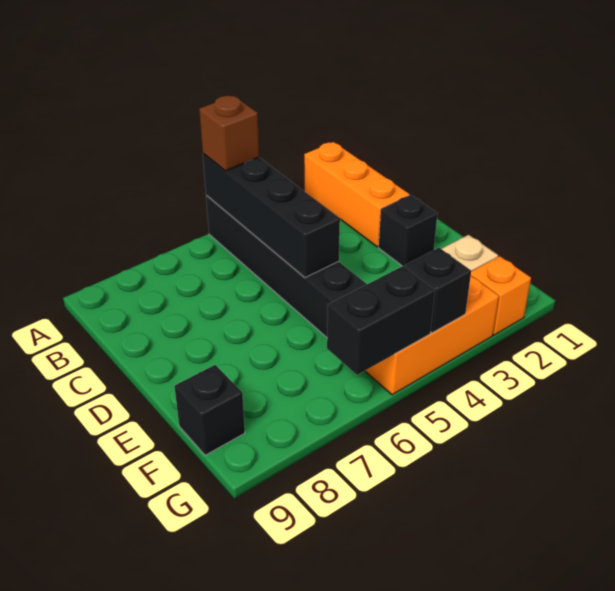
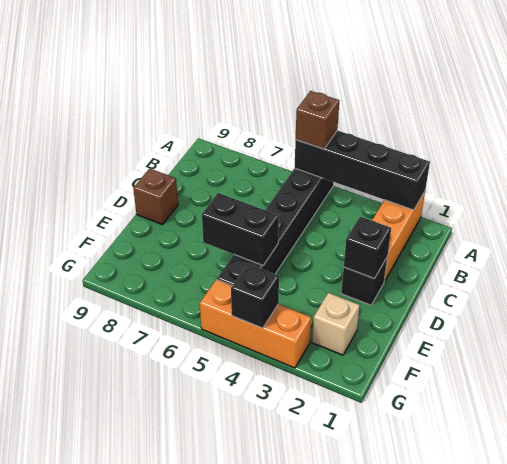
black brick A5:D5 level 2 -> black brick A2:A5 level 2
none -> brown brick D9 level 1
black brick F9 level 1 -> black brick D2 level 2
orange brick G2 level 1 -> none
black brick G5:G6 level 2 -> black brick E5:E6 level 2

